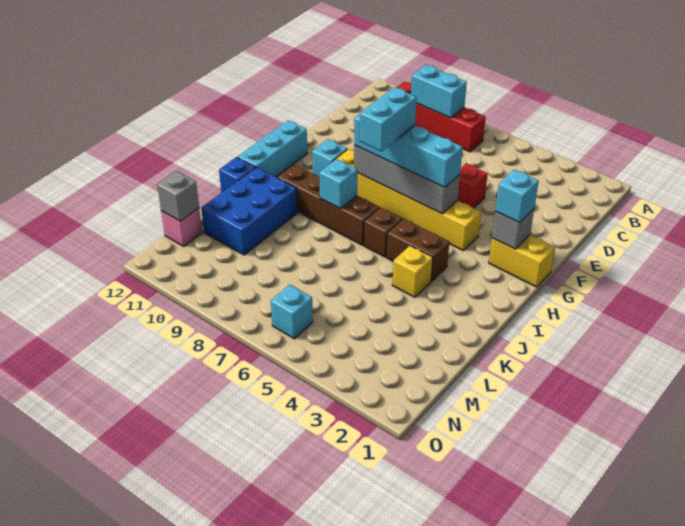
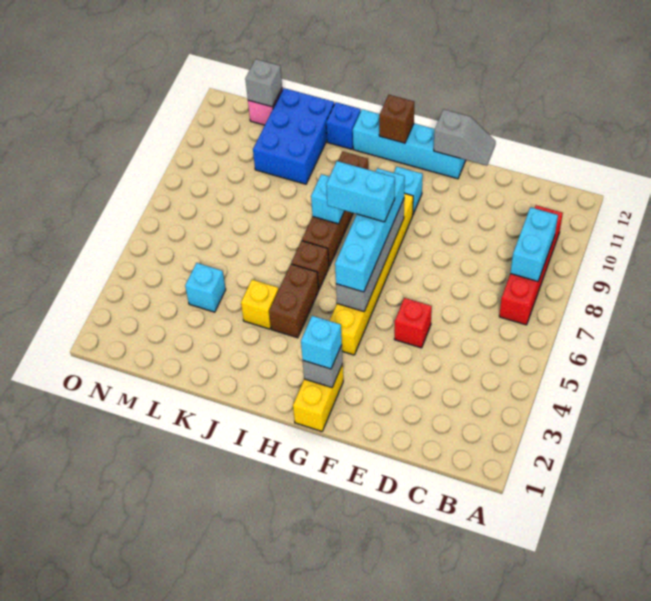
none -> grey slope E12:F12 level 2 top F
cyan brick G12:I12 level 1 -> cyan brick F12:I12 level 1
none -> brown brick H12 level 2
blue brick J10:L11 level 1 -> blue brick K10:L12 level 1
cyan brick N6 level 1 -> cyan brick L4 level 1

